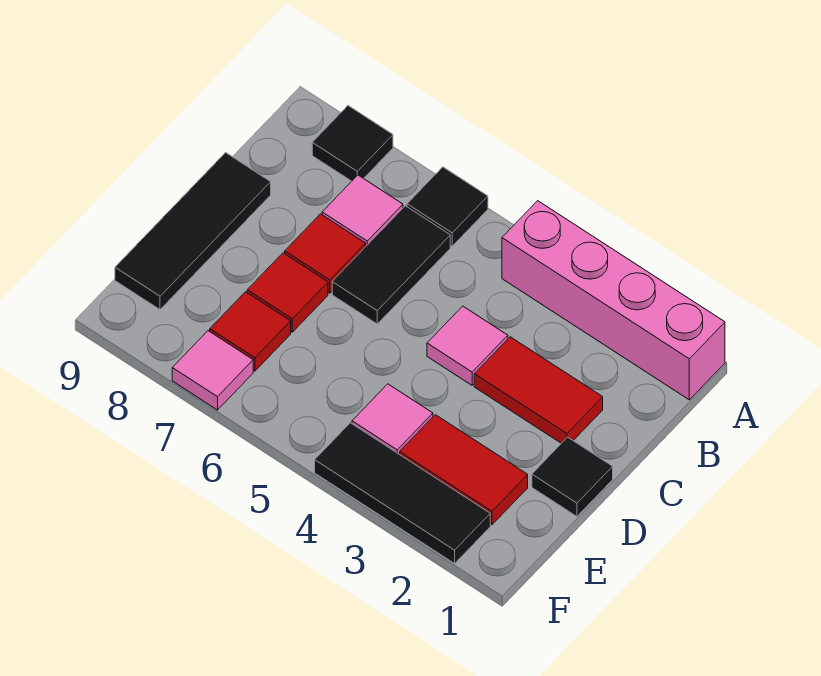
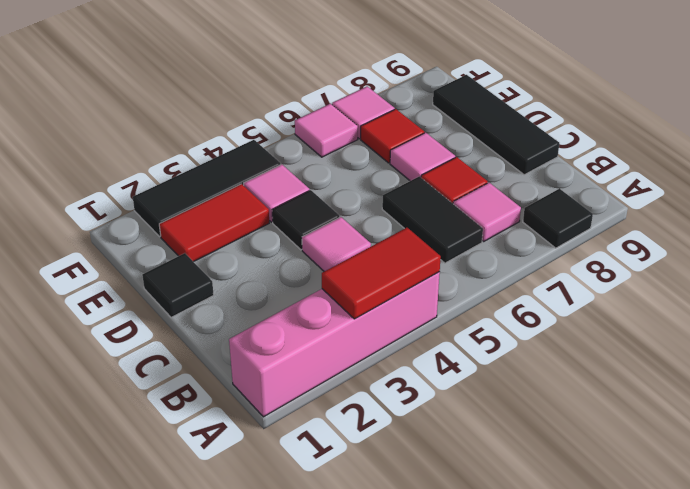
black tile A6 level 1 -> black tile D4 level 1
red tile C2:C3 level 1 -> red tile A3:A4 level 2
red tile D7 level 1 -> pink tile D7 level 1
none -> pink tile F6 level 1

